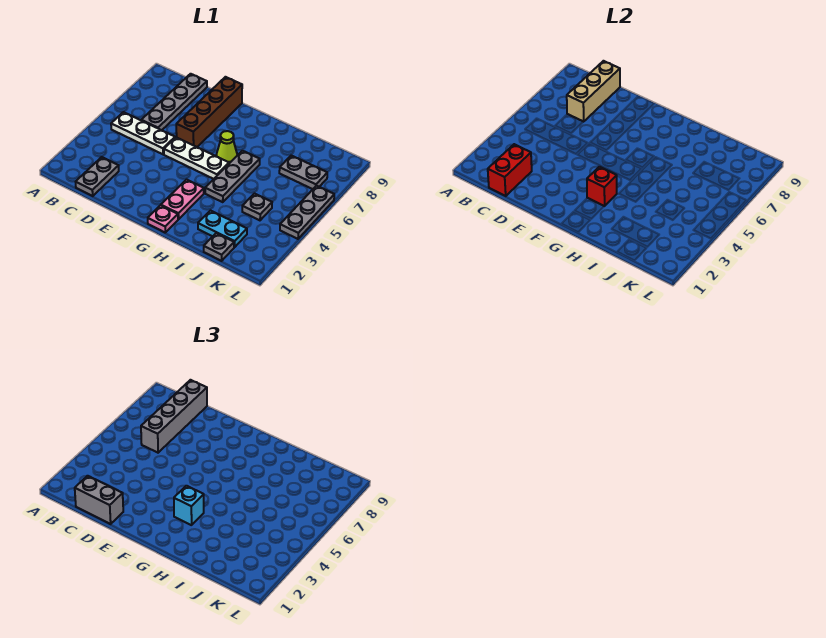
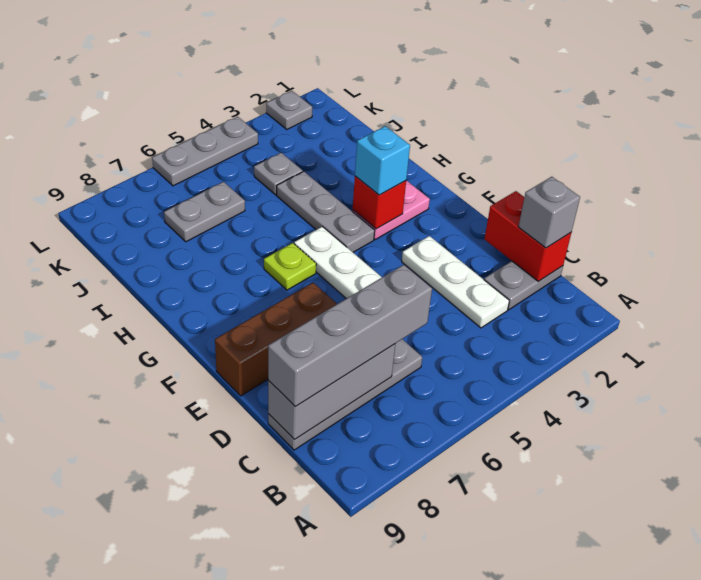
white plate B5:D5 level 1 -> white plate C3:E3 level 1
red brick C1:C2 level 2 -> red brick C1:D1 level 2
grey brick C1:D1 level 3 -> grey brick C1 level 3
tan brick C7:C9 level 2 -> grey brick C7:C9 level 2
brown brick E6:E9 level 1 -> brown brick E7:E9 level 1
pink plate G1 level 1 -> none
lime cone G6 level 1 -> lime plate G6 level 1
grey plate H4:H6 level 1 -> grey plate G4:I4 level 1
cyan plate I2:J2 level 1 -> none
grey plate J1 level 1 -> grey plate L2 level 1
grey plate J7:K7 level 1 -> grey plate J6:J7 level 1

